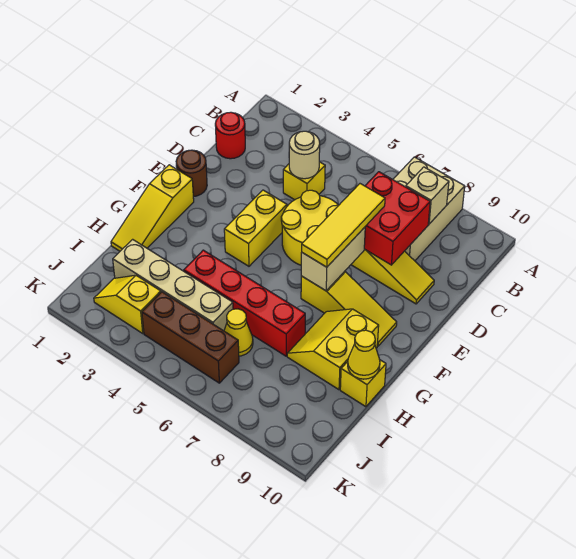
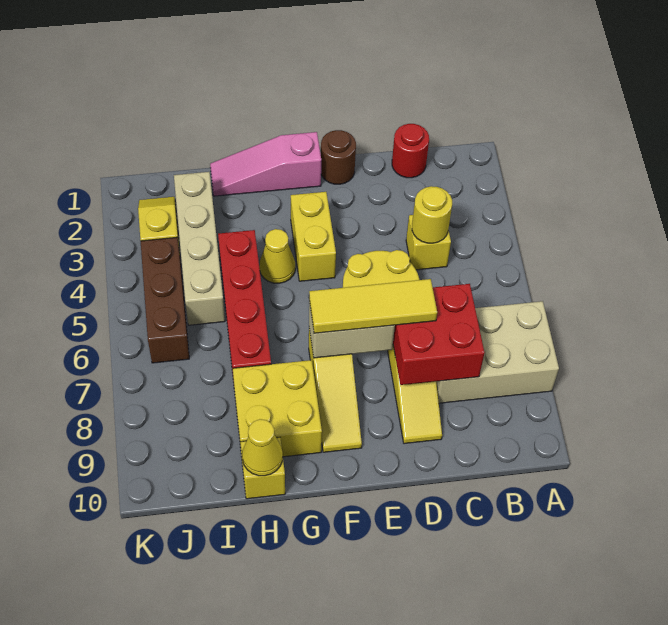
tan brick B8 level 2 -> none
tan round brick C4 level 2 -> yellow round brick C4 level 2
yellow brick E4:F4 level 1 -> yellow brick F3:F4 level 1
yellow slope F1:H1 level 1 top F -> pink slope F1:H1 level 1 top F
yellow slope G8:H9 level 1 top 9 -> yellow brick G8:H9 level 1
yellow cone I6 level 1 -> yellow cone G4 level 1

